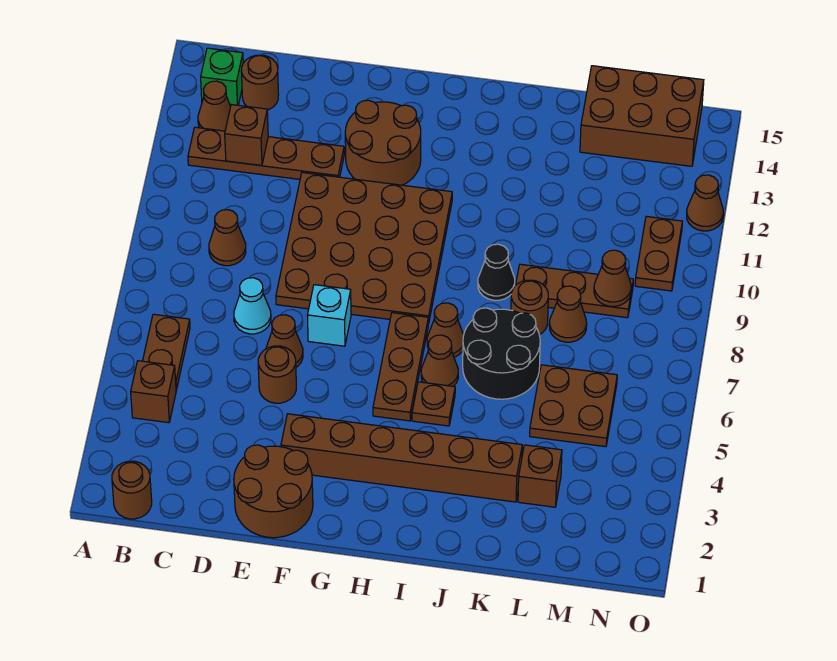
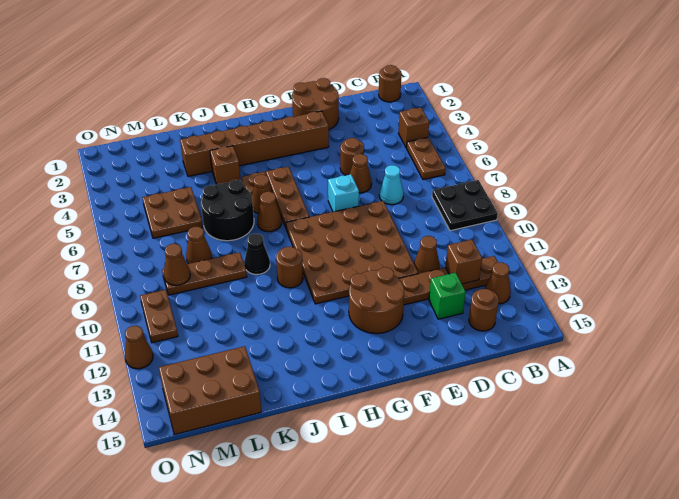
none -> black plate A8:B9 level 1
green brick B14 level 1 -> green brick D13 level 1
brown cone C9 level 1 -> brown cone D11 level 1
brown round brick K8 level 1 -> brown round brick I10 level 1
brown brick L3 level 1 -> brown brick J4 level 1

